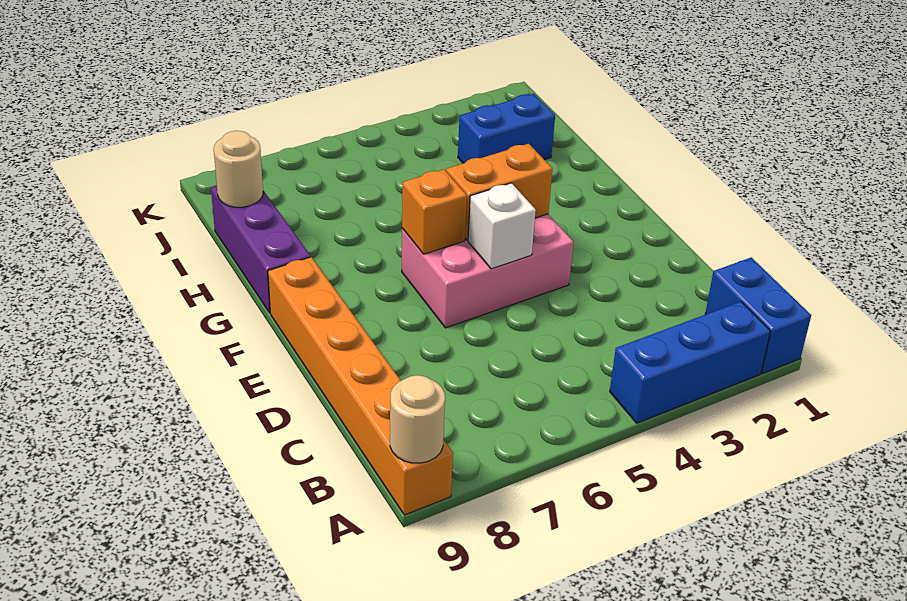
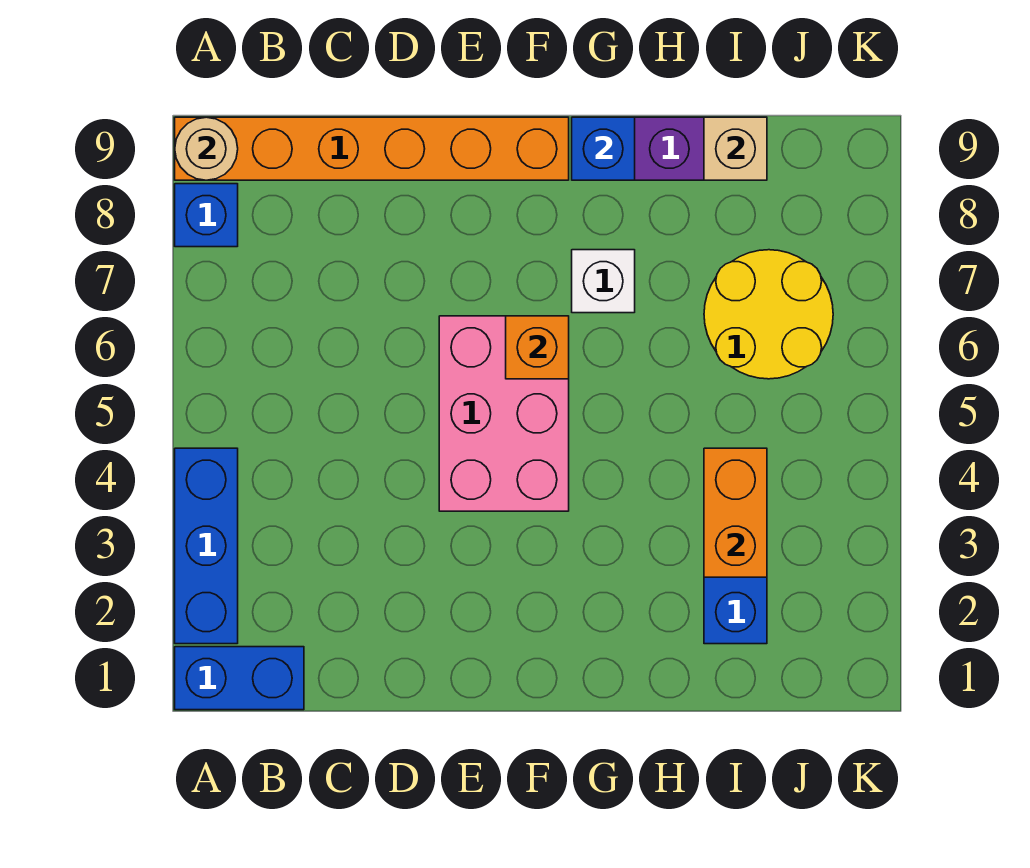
none -> blue brick A8 level 1
white brick E5 level 2 -> white brick G7 level 1
orange brick F4:F5 level 2 -> orange brick I3:I4 level 2
none -> blue brick G9 level 2
none -> yellow round brick I6:J7 level 1
tan round brick I9 level 2 -> tan brick I9 level 2

